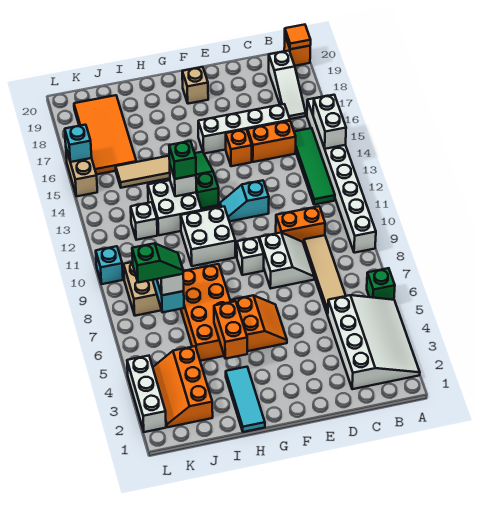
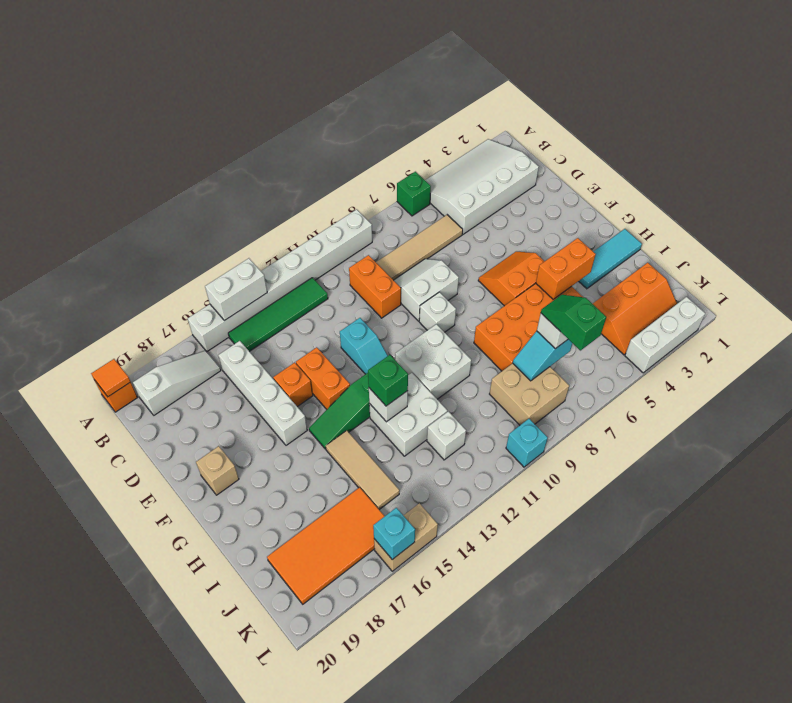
orange brick C15:D15 level 1 -> orange brick E14:F14 level 1

